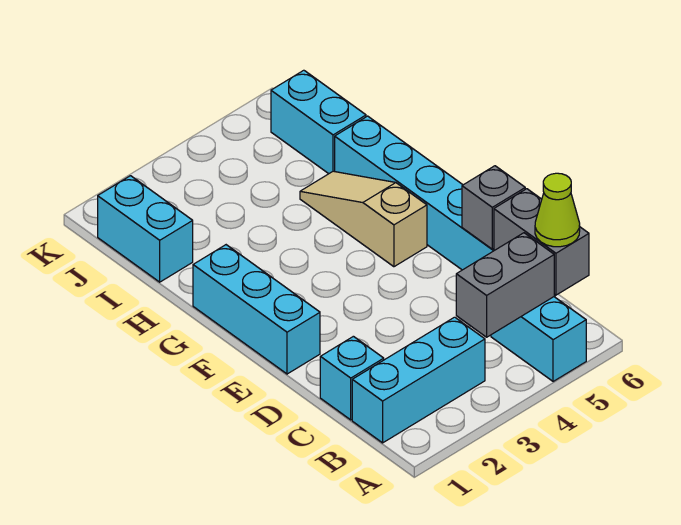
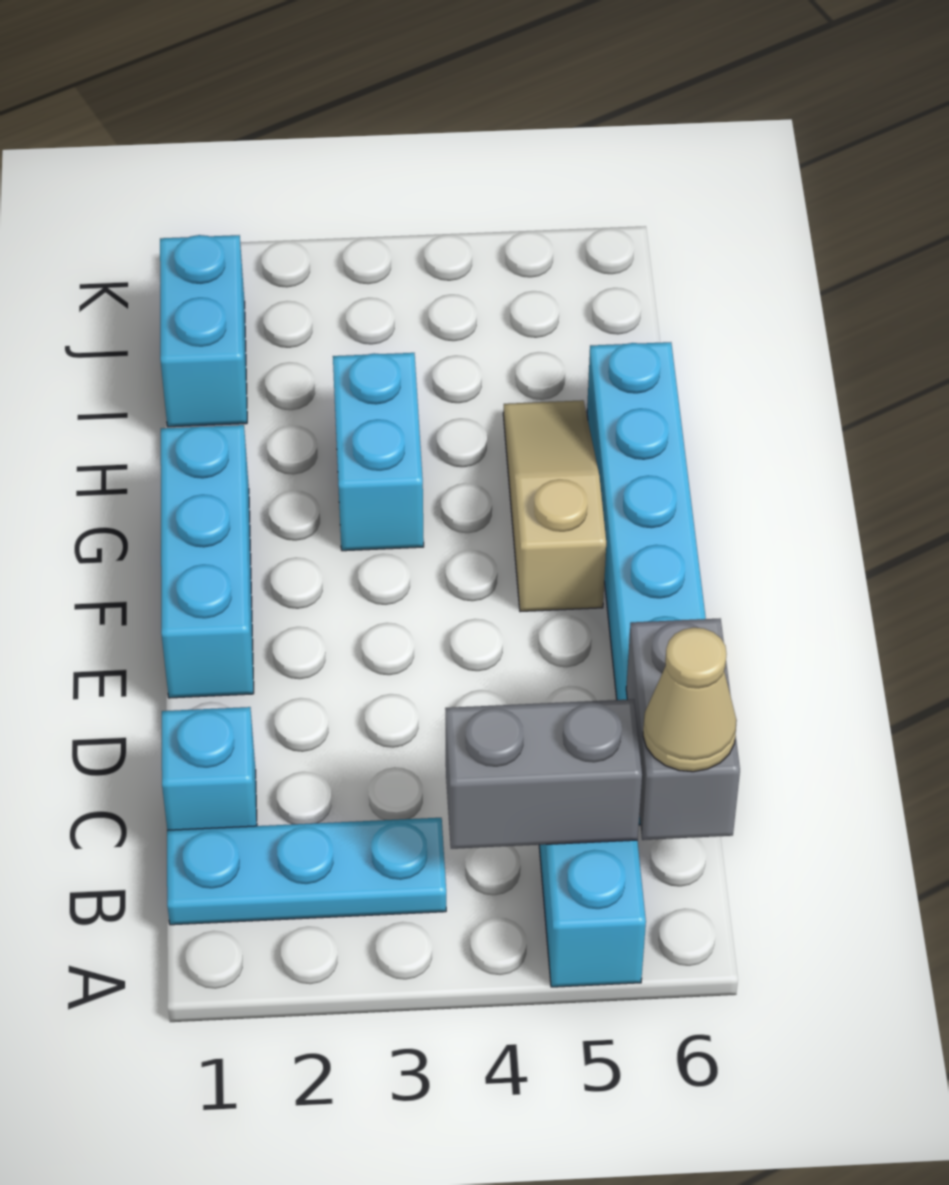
cyan brick B1:B3 level 1 -> cyan plate B1:B3 level 1
lime cone B6 level 3 -> tan cone B6 level 3
grey brick D6 level 2 -> none
cyan brick I6:J6 level 1 -> cyan brick G3:H3 level 1

